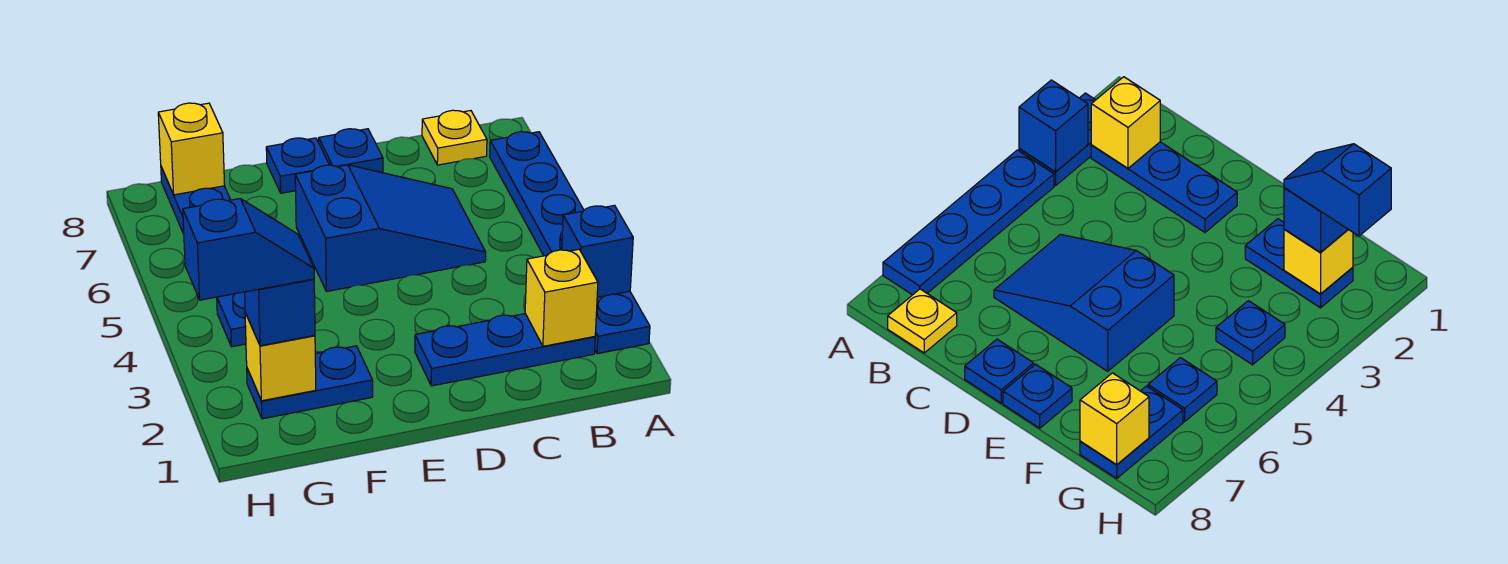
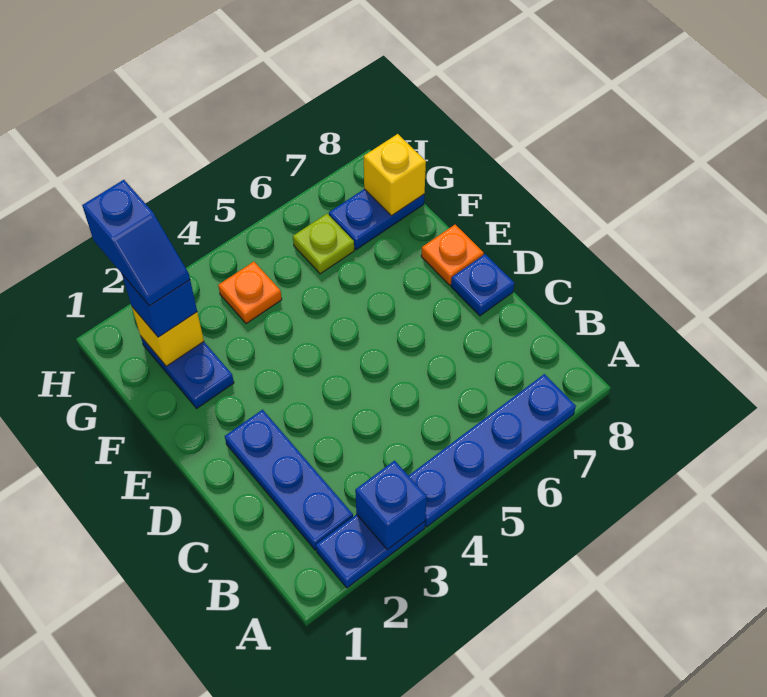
yellow brick B2 level 2 -> none
yellow plate B8 level 1 -> none
blue slope C5:E6 level 1 top E -> none
blue plate E8 level 1 -> orange plate E8 level 1
blue plate G4 level 1 -> orange plate G4 level 1
blue plate G6 level 1 -> lime plate G6 level 1

